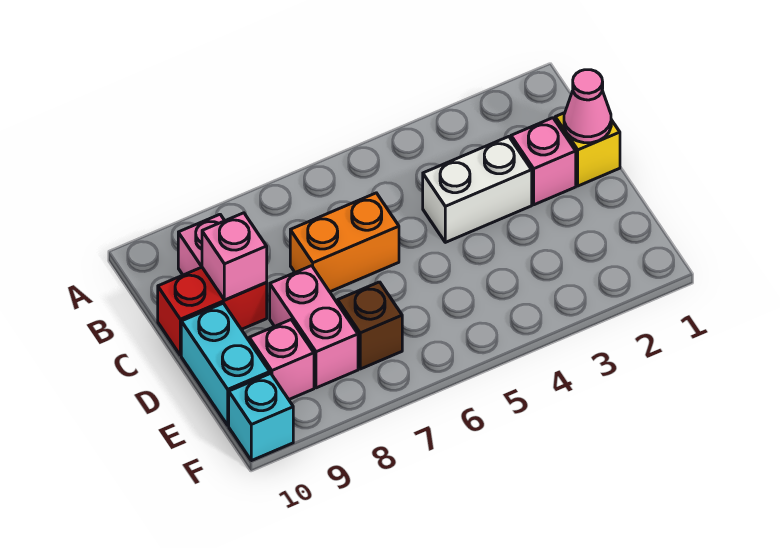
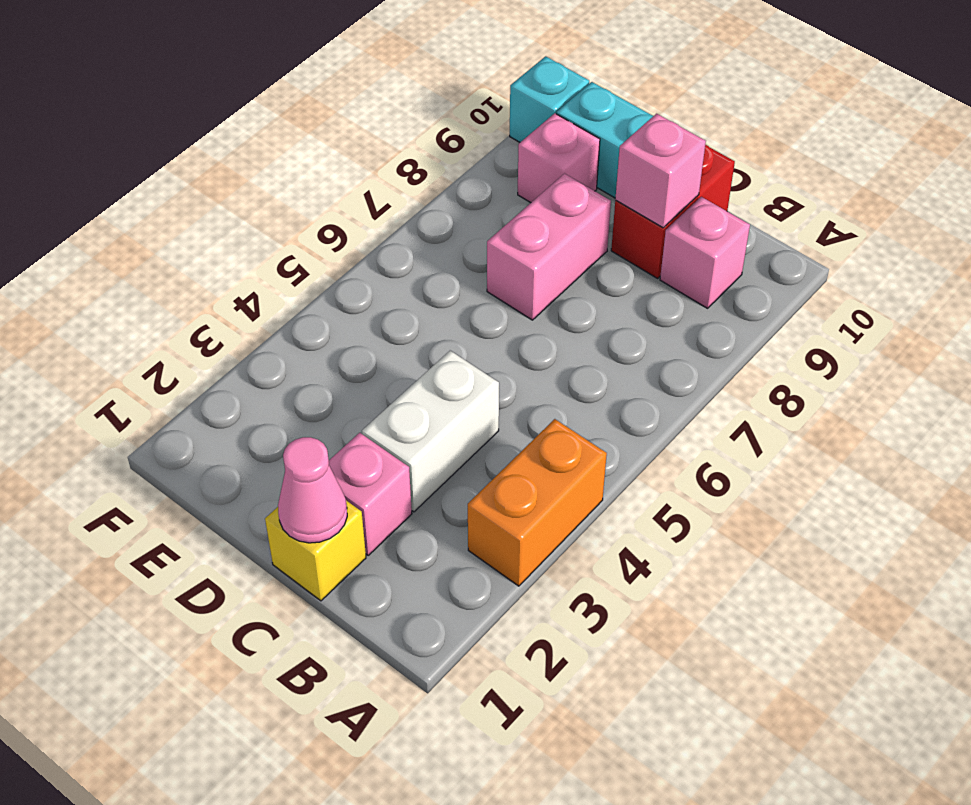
orange brick C6:C7 level 1 -> orange brick A3:A4 level 1
pink brick D8:E8 level 1 -> pink brick D7:D8 level 1
brown brick E7 level 1 -> none

